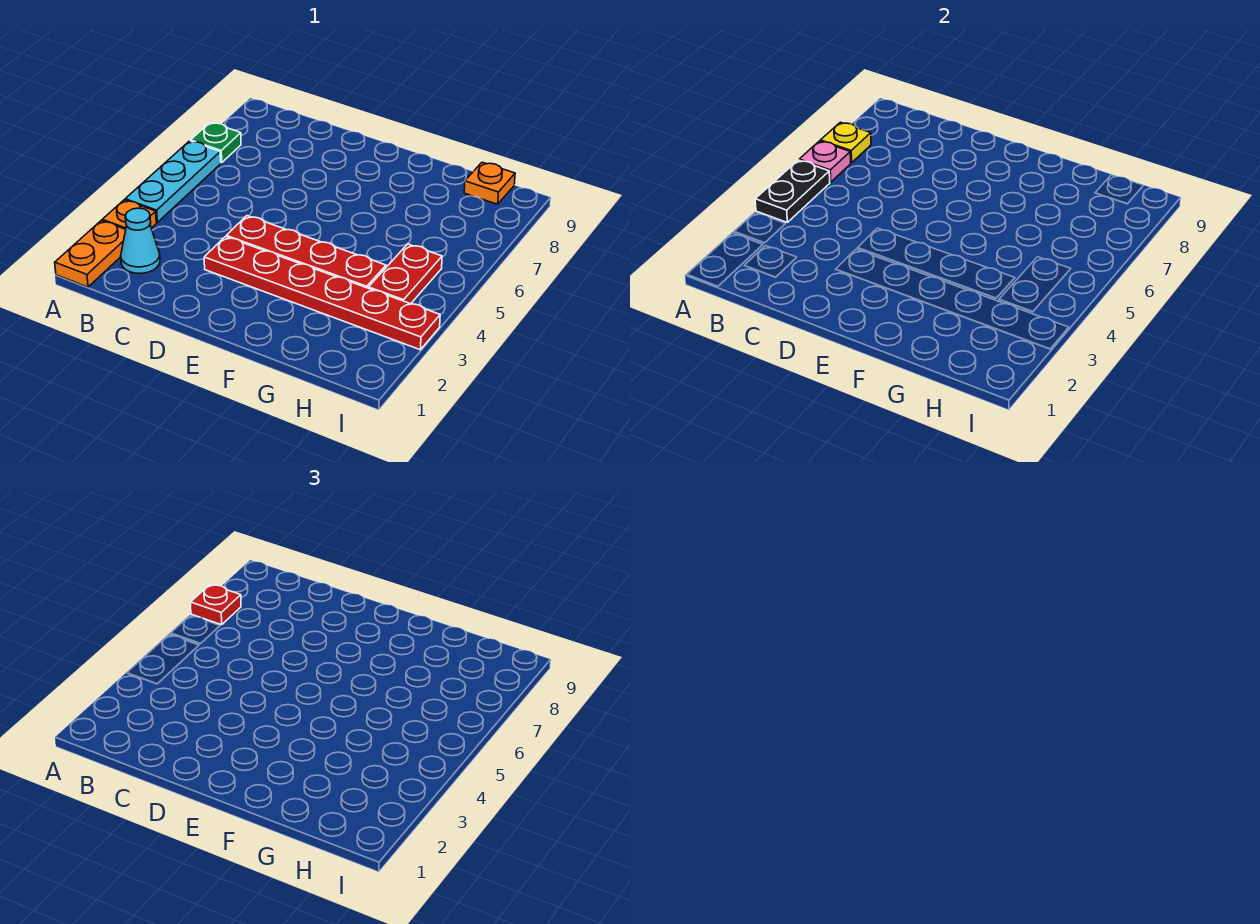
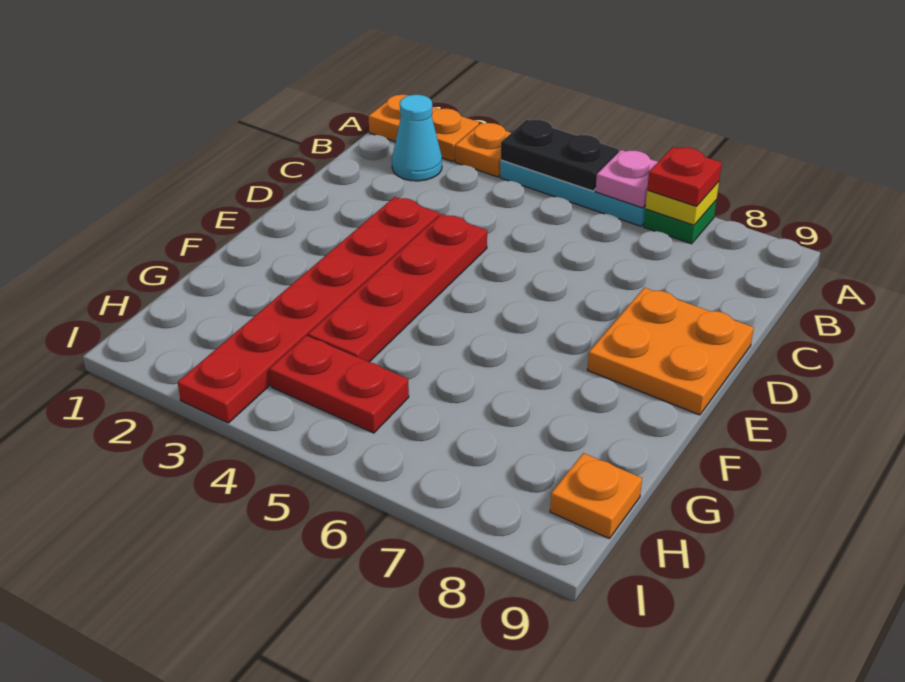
none -> orange plate D8:E9 level 1

